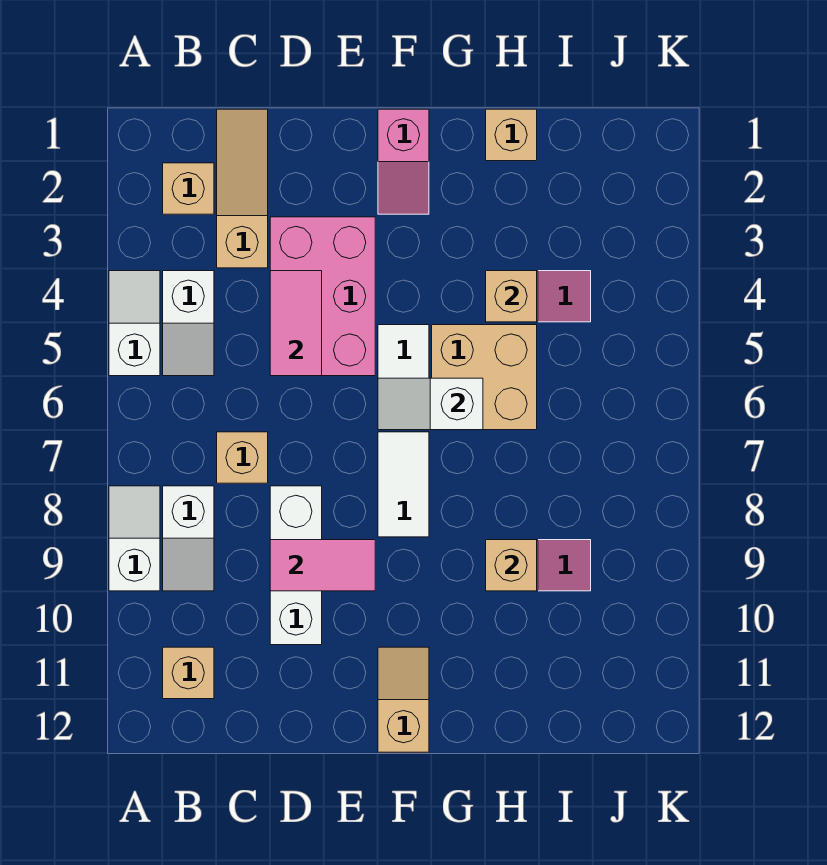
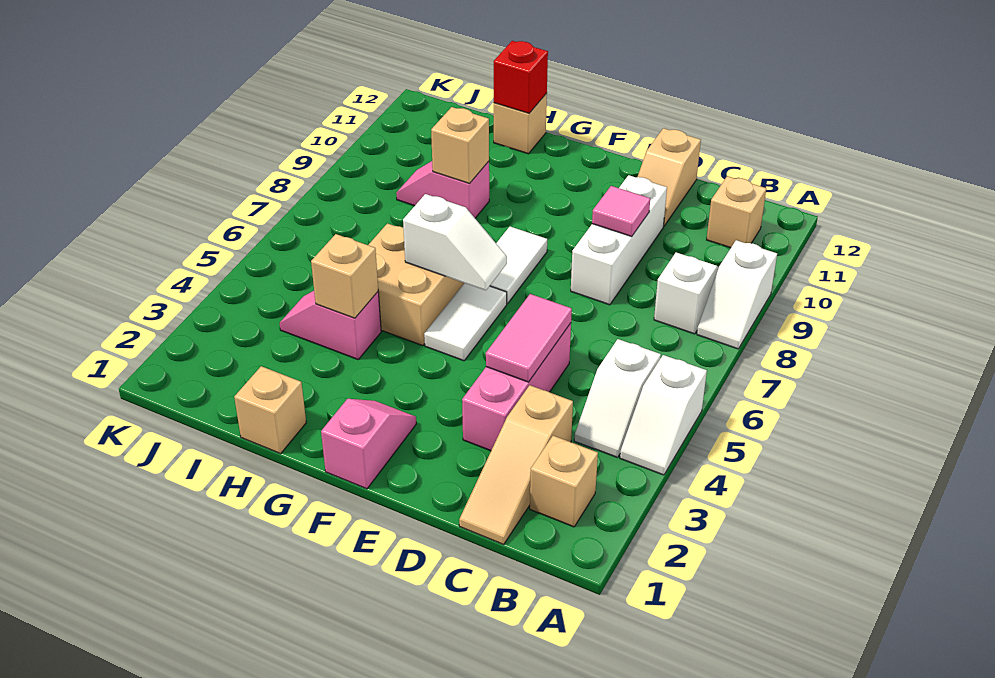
white slope B4:B5 level 1 top 4 -> white slope B4:B5 level 1 top 5
tan brick C7 level 1 -> tan brick H12 level 1
pink brick D3:E5 level 1 -> pink brick D3:D5 level 1
pink tile D9:E9 level 2 -> pink tile D9 level 2
tan slope F11:F12 level 1 top 12 -> tan slope D11:D12 level 1 top 12
none -> red brick H12 level 2

